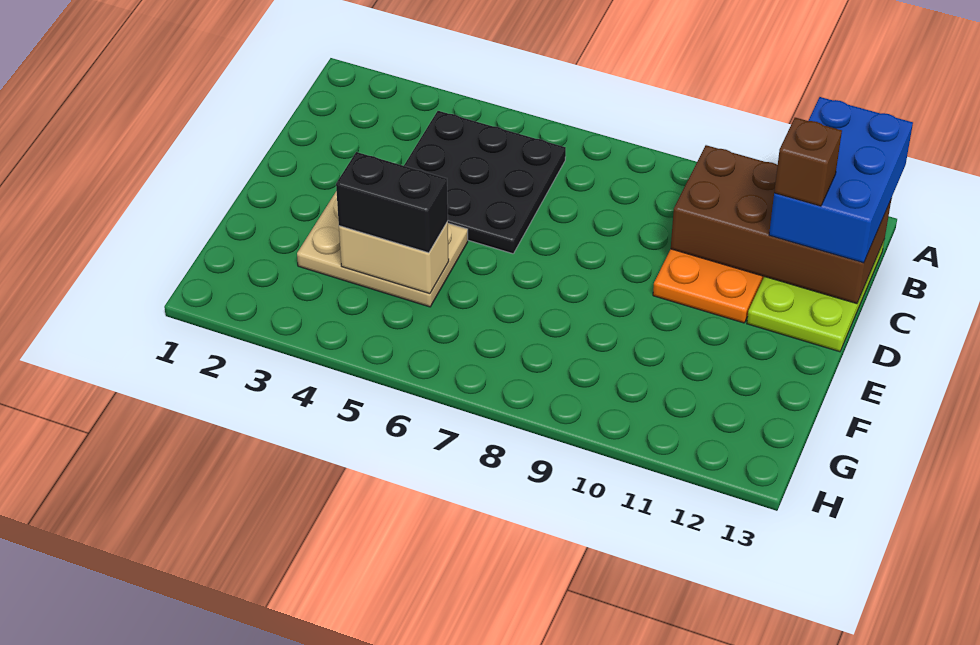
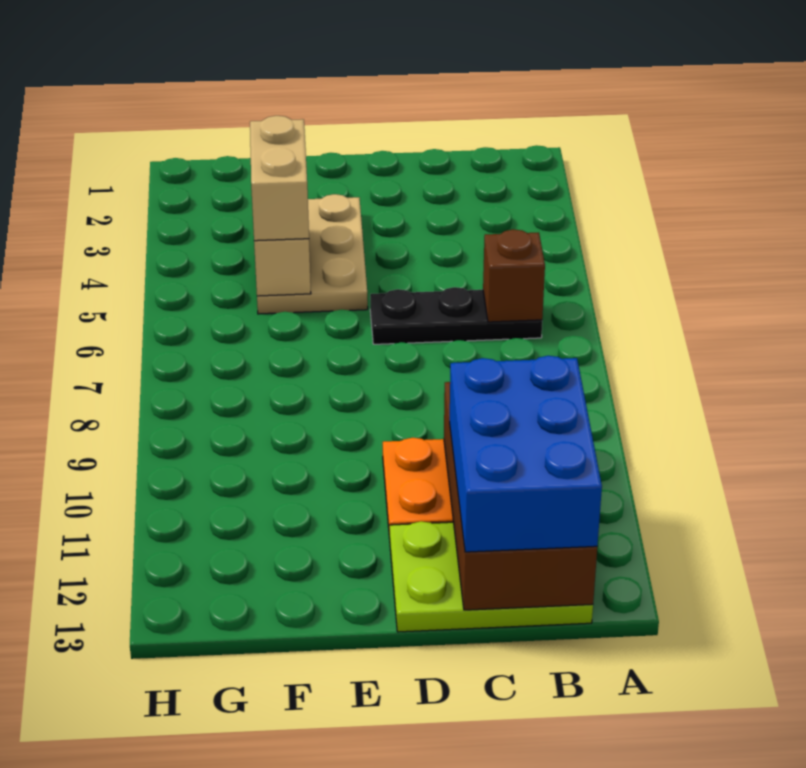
blue brick A12:C13 level 3 -> blue brick B11:C13 level 3
black plate B4:D6 level 1 -> black plate B6:D6 level 1
brown brick C12 level 4 -> brown brick B6 level 2
black brick F4:F5 level 3 -> tan brick F4:F5 level 3

